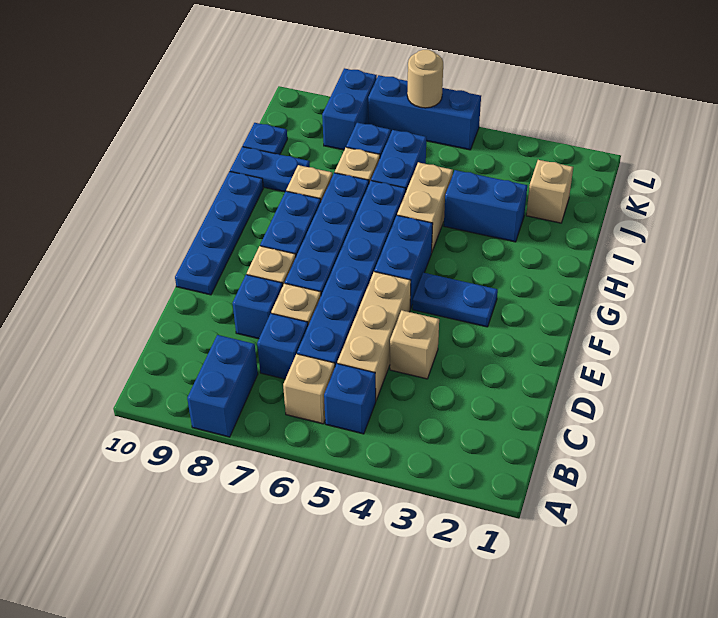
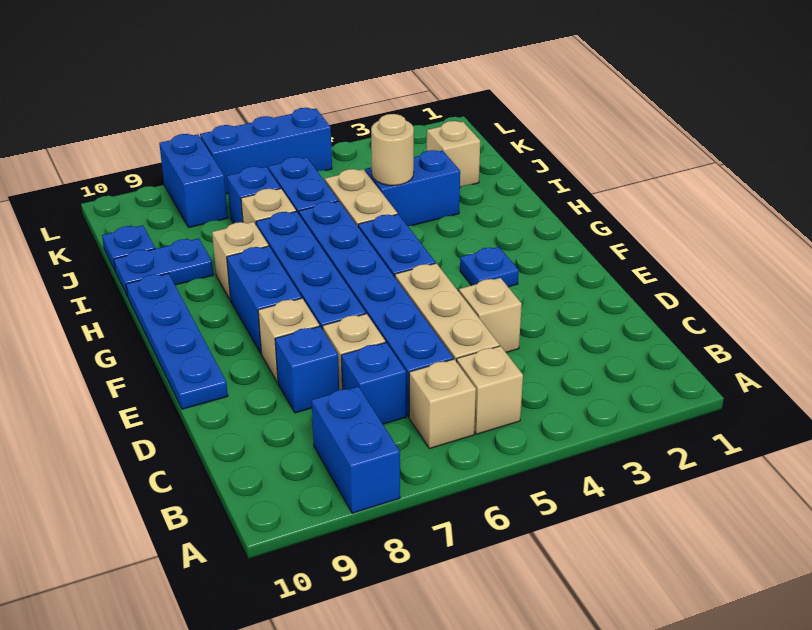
blue brick B5 level 1 -> tan brick B5 level 1
blue plate F3:F4 level 1 -> blue plate F3 level 1
tan round brick L6 level 2 -> tan round brick I4 level 2

